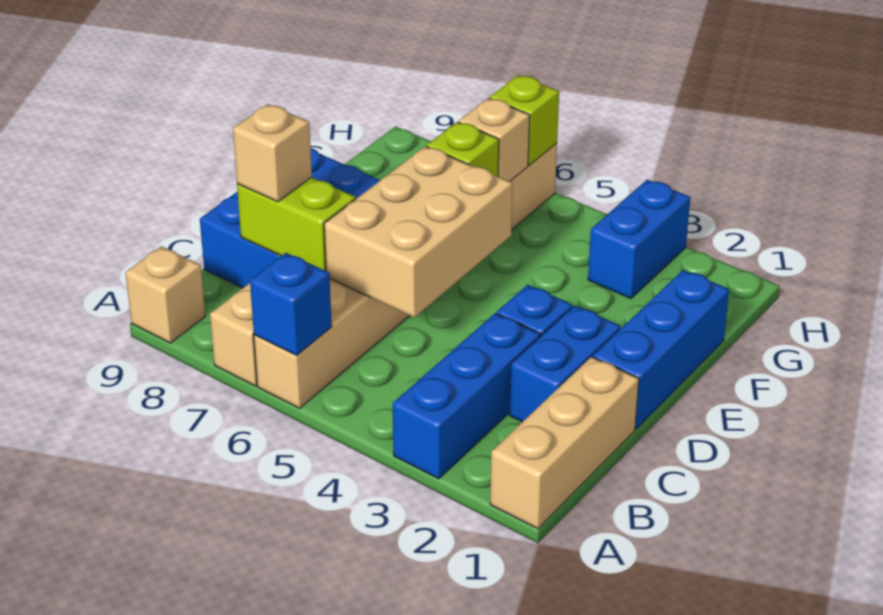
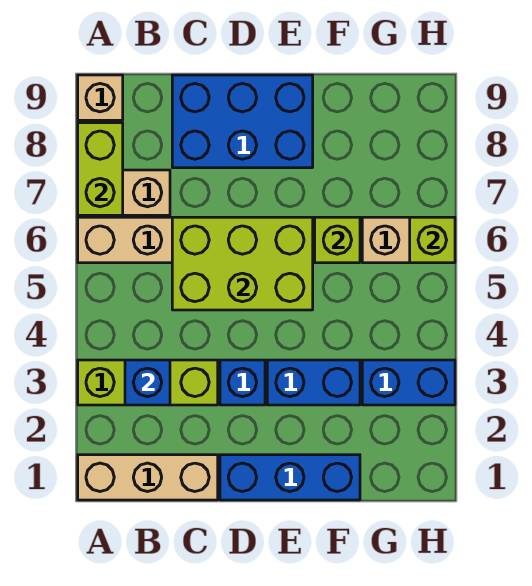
blue brick A3:C3 level 1 -> lime brick A3:C3 level 1
blue brick A6 level 2 -> blue brick B3 level 2
blue brick C2:D2 level 1 -> blue brick E3:F3 level 1
tan brick C5:E6 level 2 -> lime brick C5:E6 level 2
lime brick C7:C8 level 2 -> lime brick A7:A8 level 2
tan brick C8 level 3 -> none
tan brick G6 level 2 -> none

